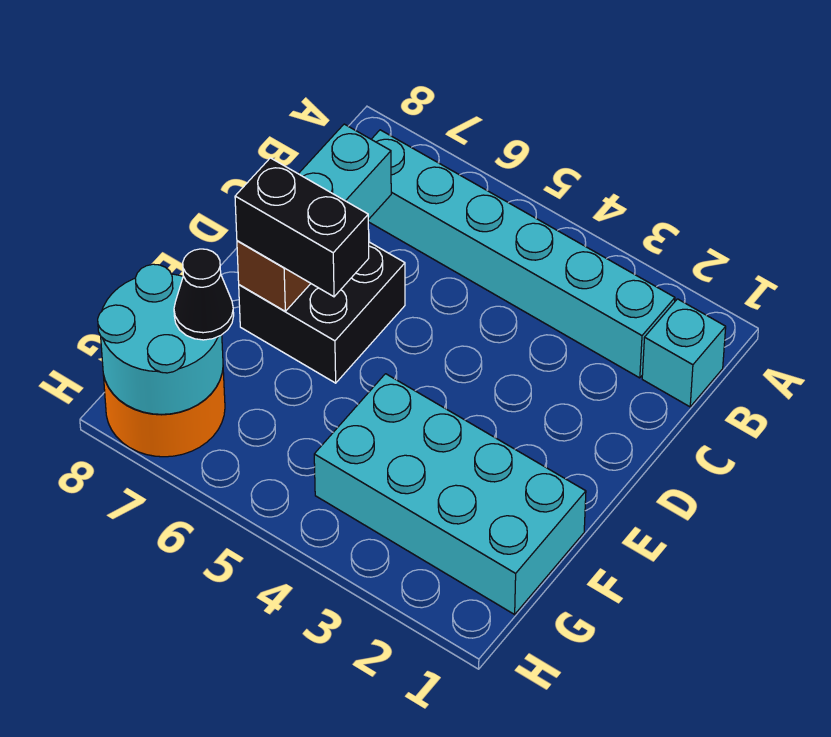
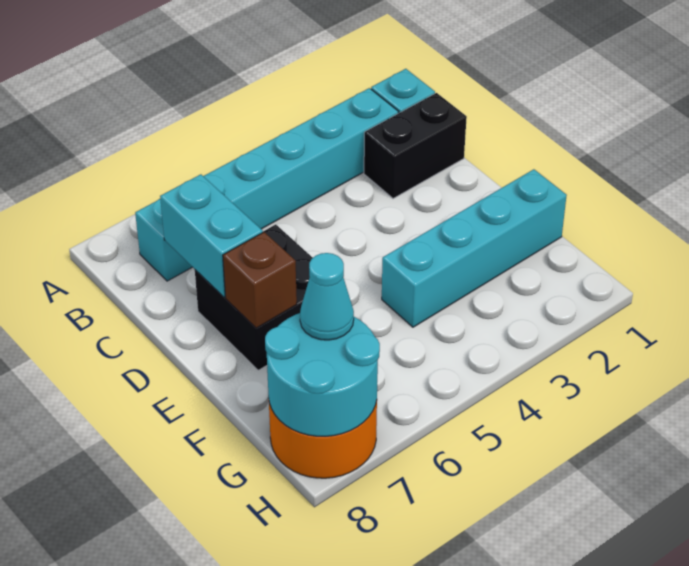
black brick E6:E7 level 3 -> black brick C1:C2 level 1
cyan brick F1:G4 level 1 -> cyan brick F1:F4 level 1
black cone G7 level 3 -> cyan cone G7 level 3

